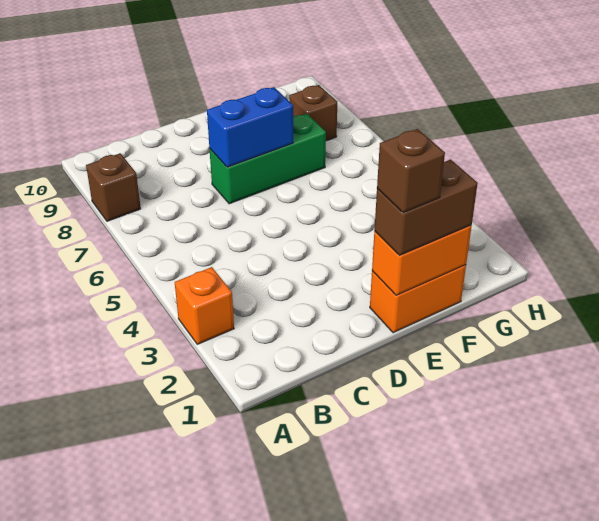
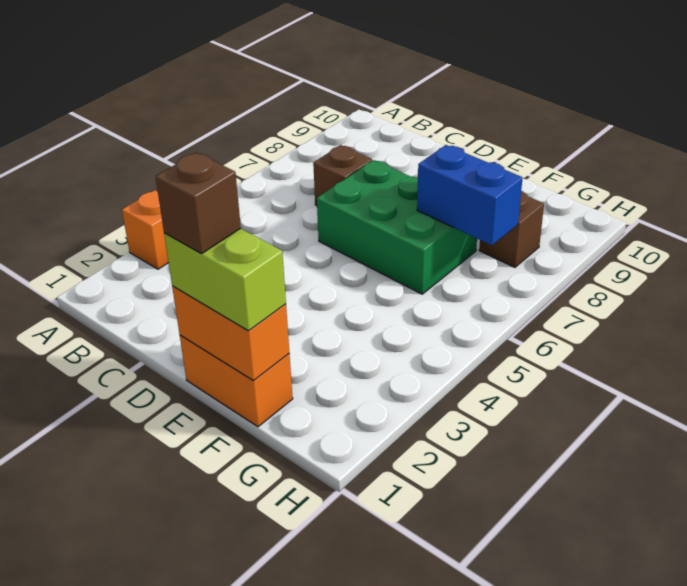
brown brick A8 level 1 -> brown brick C7 level 1
green brick D7:F7 level 1 -> green brick D6:F7 level 1
blue brick D7:E7 level 2 -> blue brick F7:G7 level 2
brown brick E1:F1 level 3 -> lime brick E1:F1 level 3

